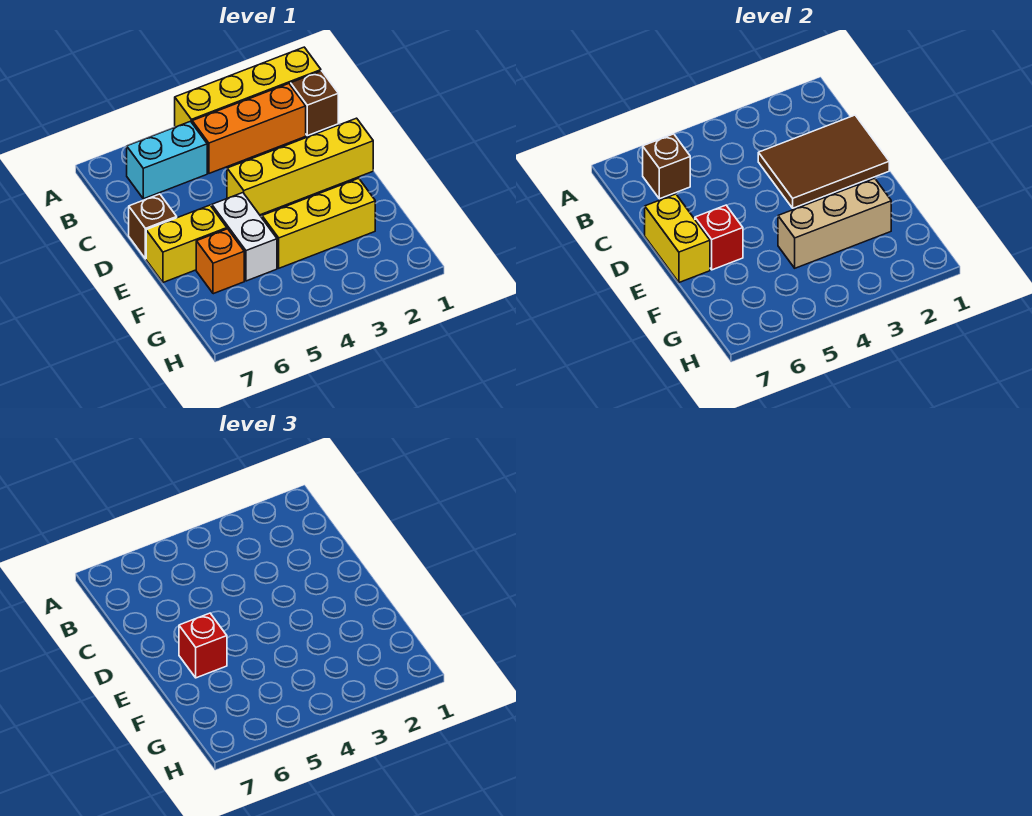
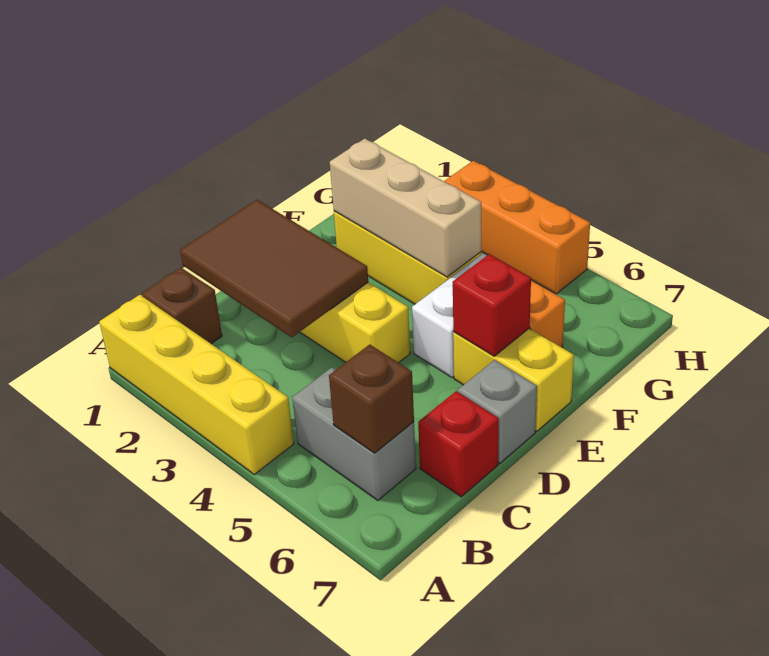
orange brick B2:B4 level 1 -> orange brick H3:H5 level 1
cyan brick B5:B6 level 1 -> grey brick B5:B6 level 1
brown brick D7 level 1 -> grey brick D7 level 1
yellow brick D7:E7 level 2 -> none
red brick E6 level 3 -> red brick C7 level 1

